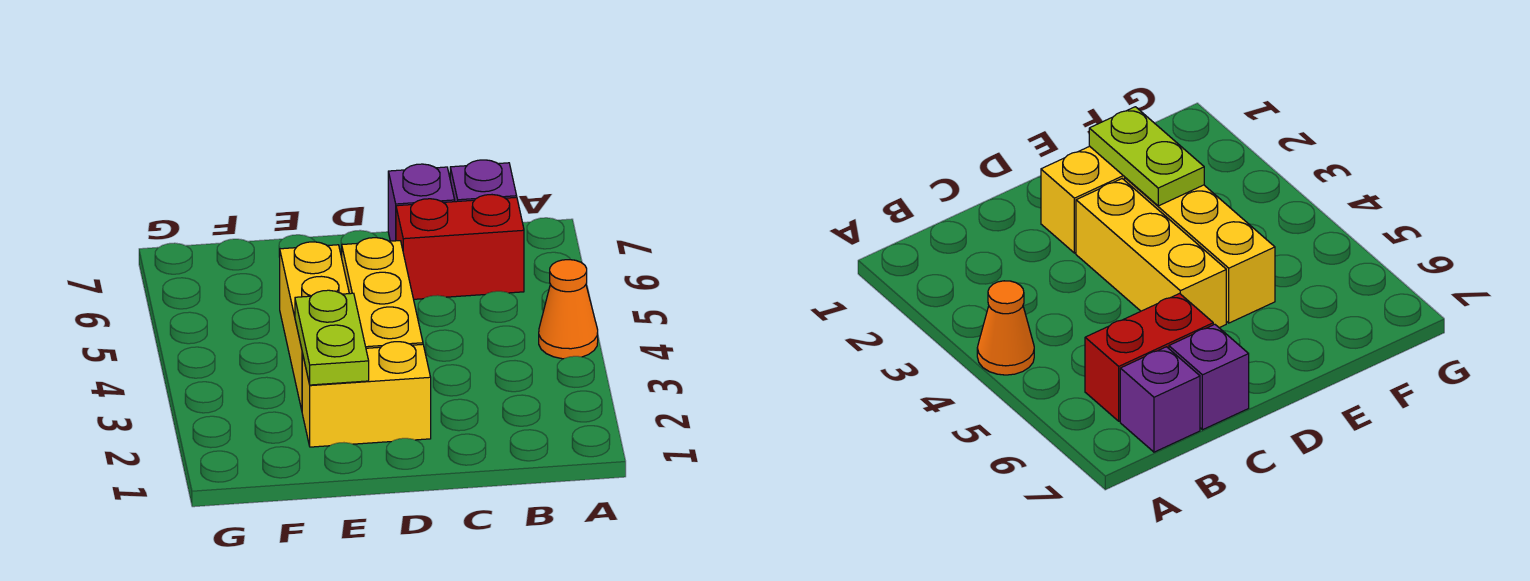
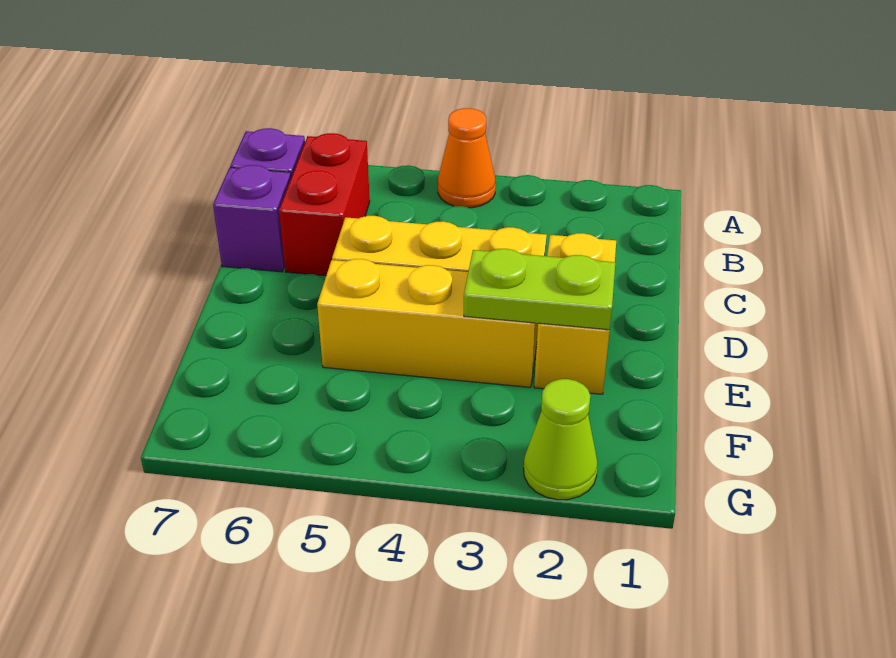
none -> lime cone G2 level 1

